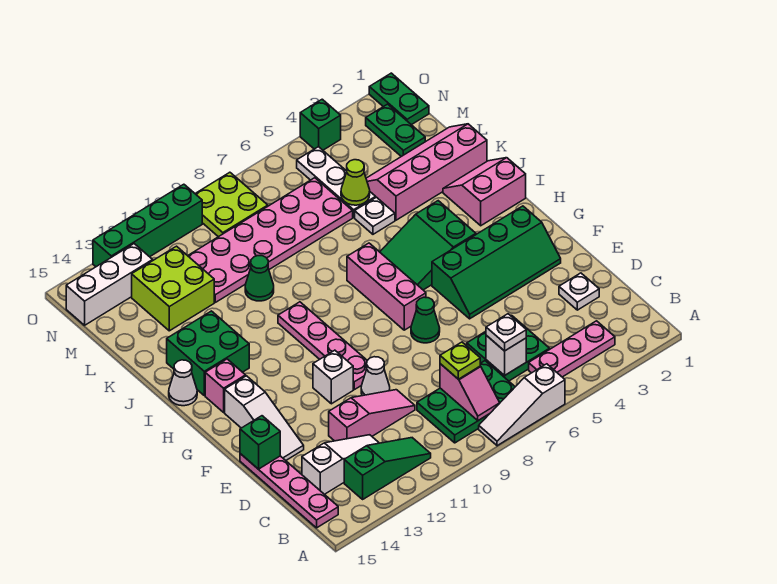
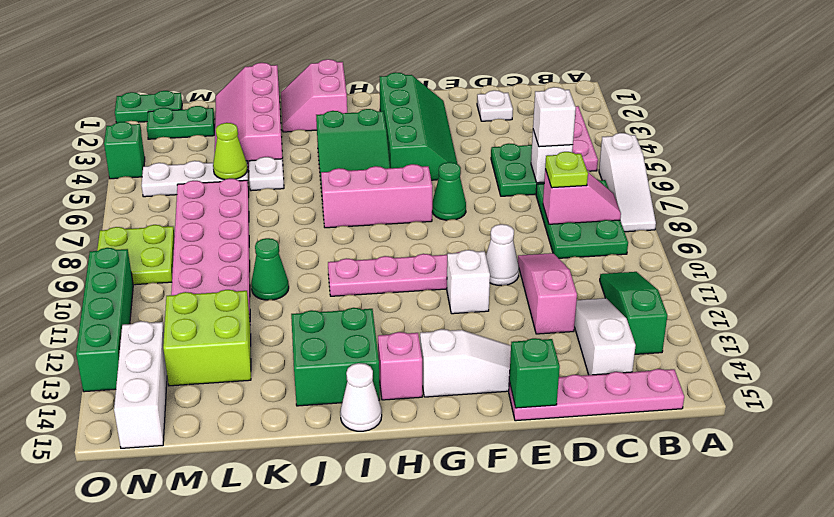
white plate C6 level 3 -> white brick C6 level 3

